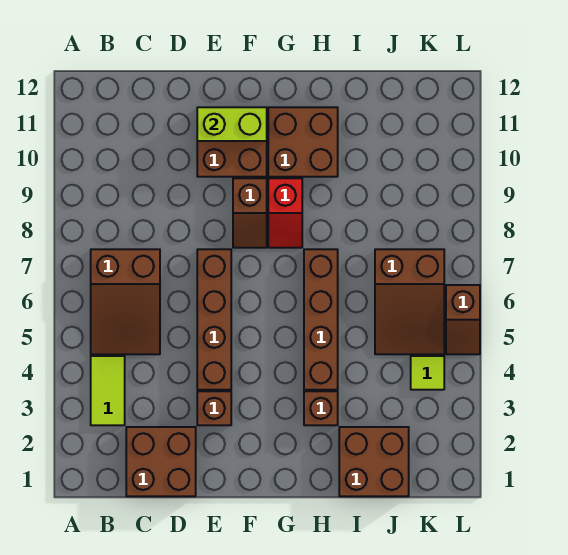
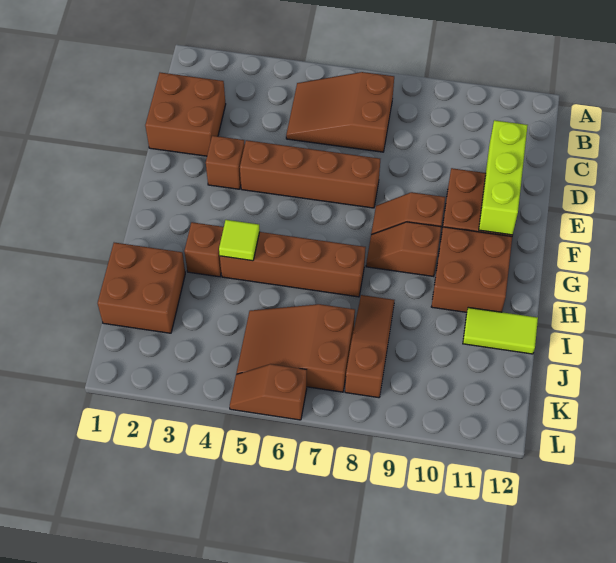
lime tile B3:B4 level 1 -> lime tile I11:I12 level 1
lime brick E11:F11 level 2 -> lime brick D11:F11 level 2
red slope G8:G9 level 1 top 9 -> brown slope G8:G9 level 1 top 9
none -> brown slope I8:K8 level 1 top K
lime tile K4 level 1 -> lime tile H4 level 2

